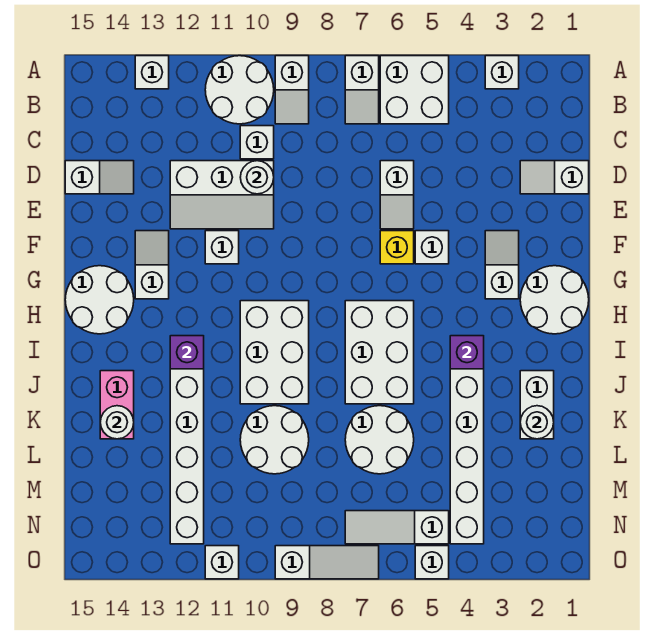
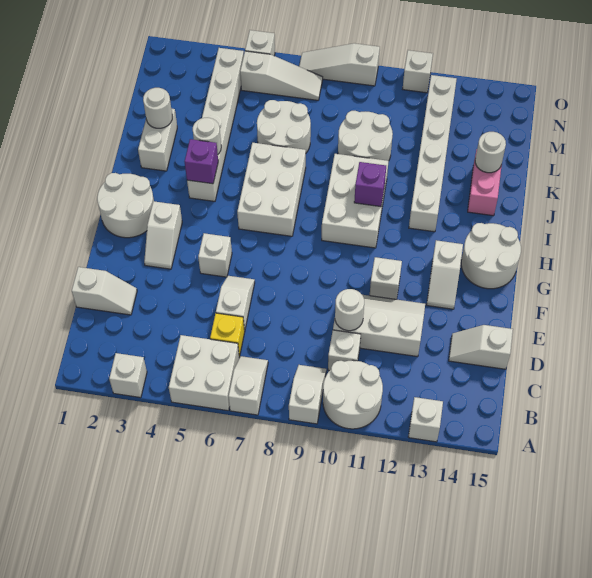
yellow brick F6 level 1 -> yellow brick C6 level 1
purple brick I12 level 2 -> purple brick I10 level 2
none -> white round brick J4 level 2

